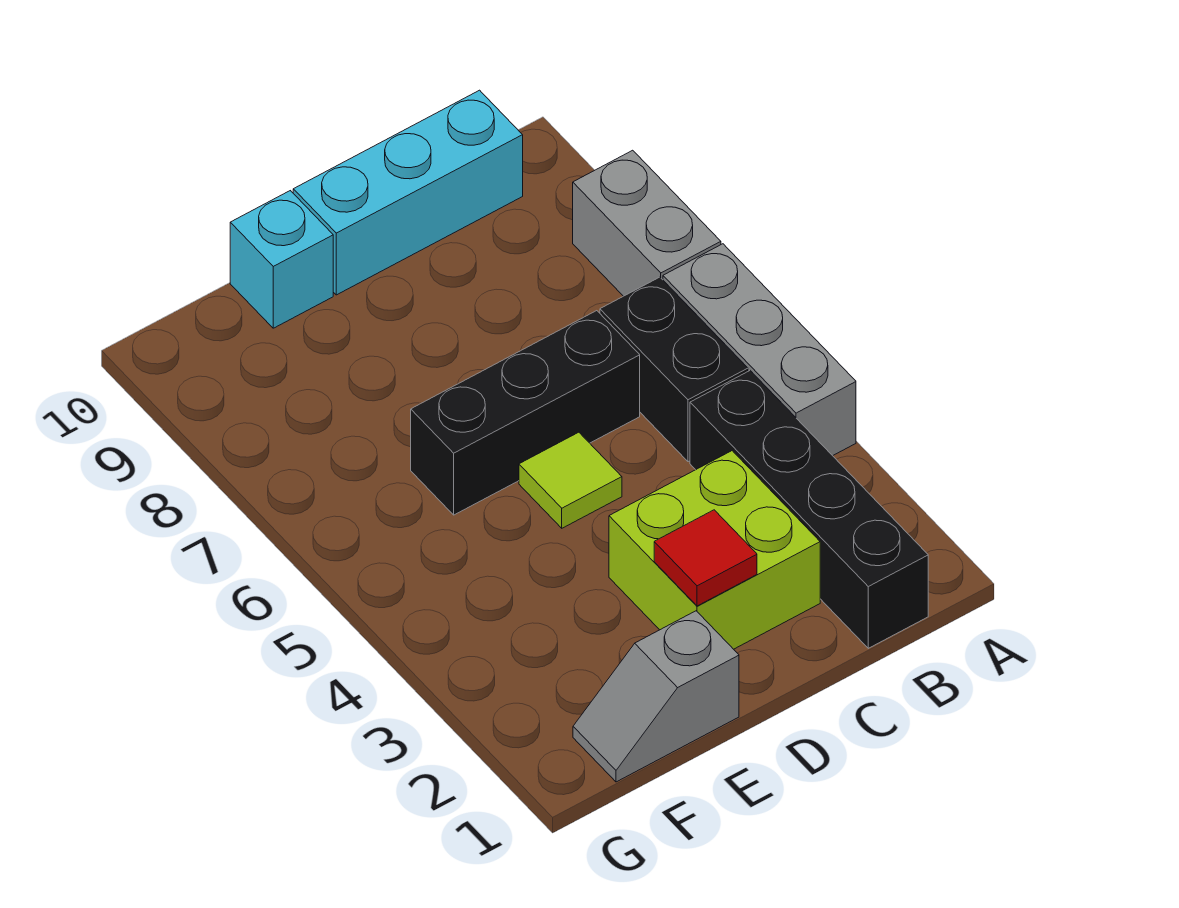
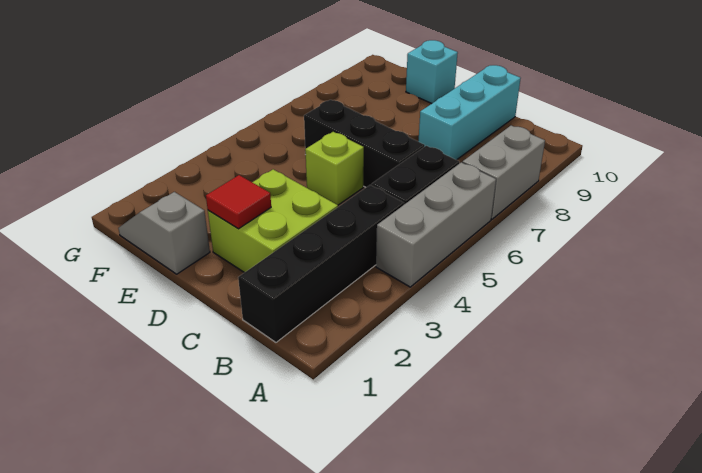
cyan brick B10:D10 level 1 -> cyan brick C8:C10 level 1
lime tile D5 level 1 -> lime brick D5 level 1

